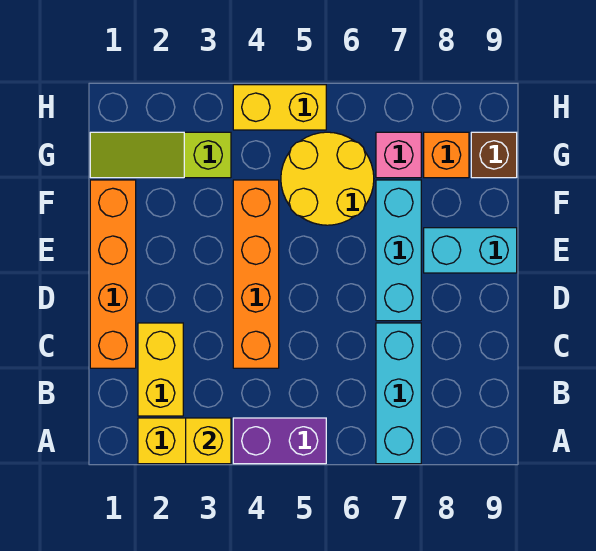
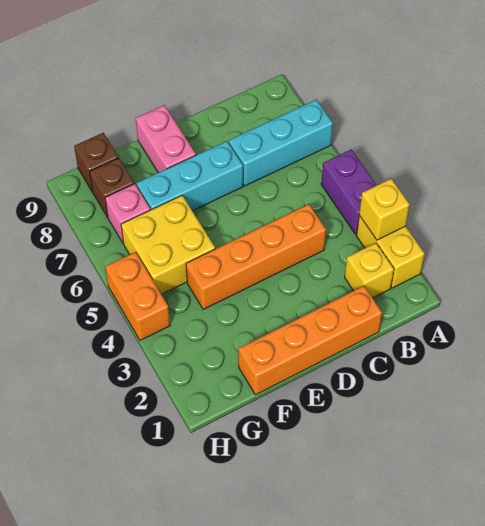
yellow brick B2:C2 level 1 -> yellow brick B2 level 1
cyan brick E8:E9 level 1 -> pink brick E8:E9 level 1
yellow round brick F5:G6 level 1 -> yellow brick F5:G6 level 1
lime slope G1:G3 level 1 top 3 -> none
orange brick G8 level 1 -> brown brick G8 level 1
yellow brick H4:H5 level 1 -> orange brick H4:H5 level 1

